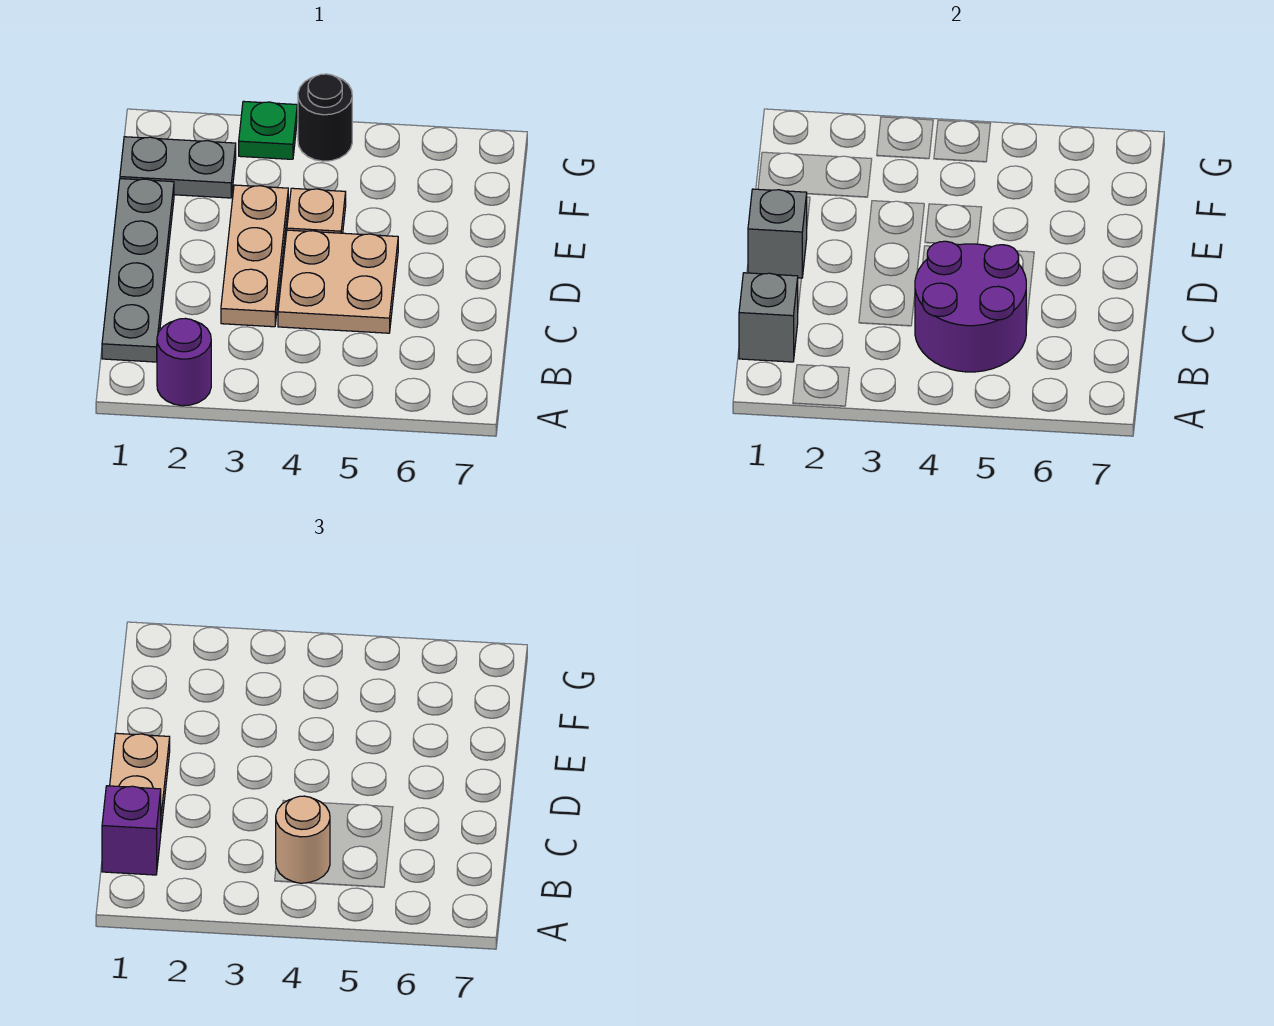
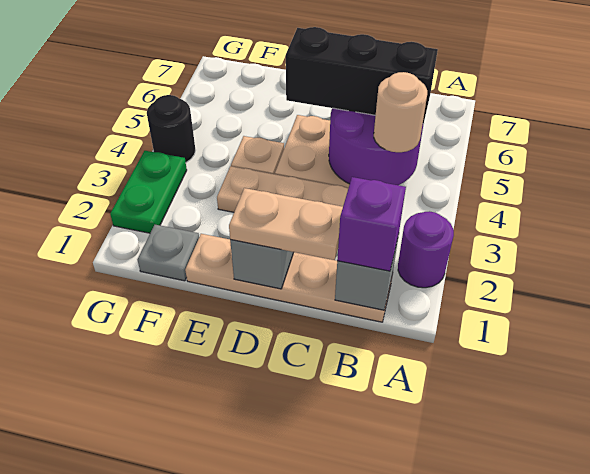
grey plate B1:E1 level 1 -> tan plate B1:E1 level 1
none -> black brick B5:D5 level 3
grey plate F1:F2 level 1 -> grey plate F1 level 1
green plate G3 level 1 -> green plate G2:G3 level 1

